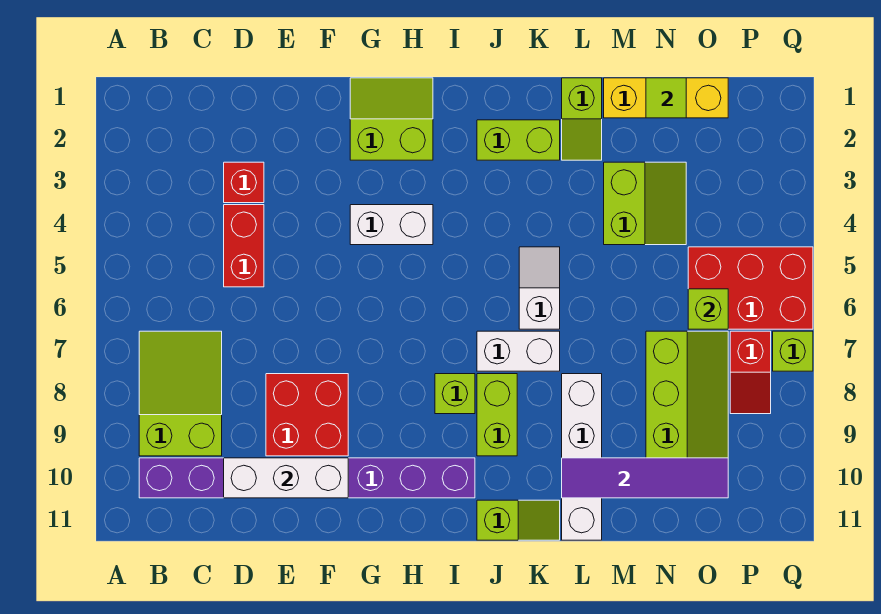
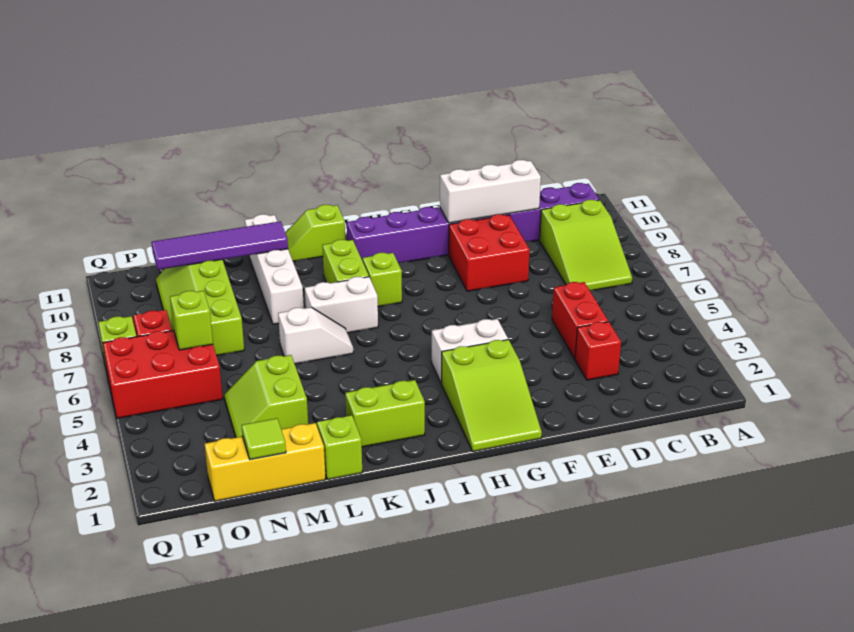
lime slope G1:H2 level 1 top 2 -> lime slope G1:H3 level 1 top 3
white slope K5:K6 level 1 top 6 -> white slope K6:L6 level 1 top L

